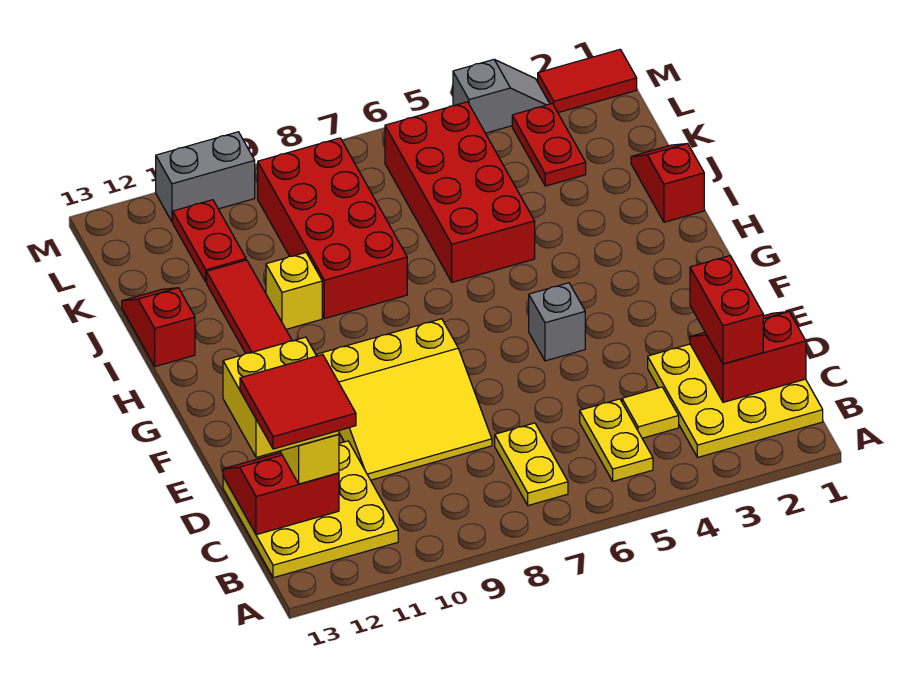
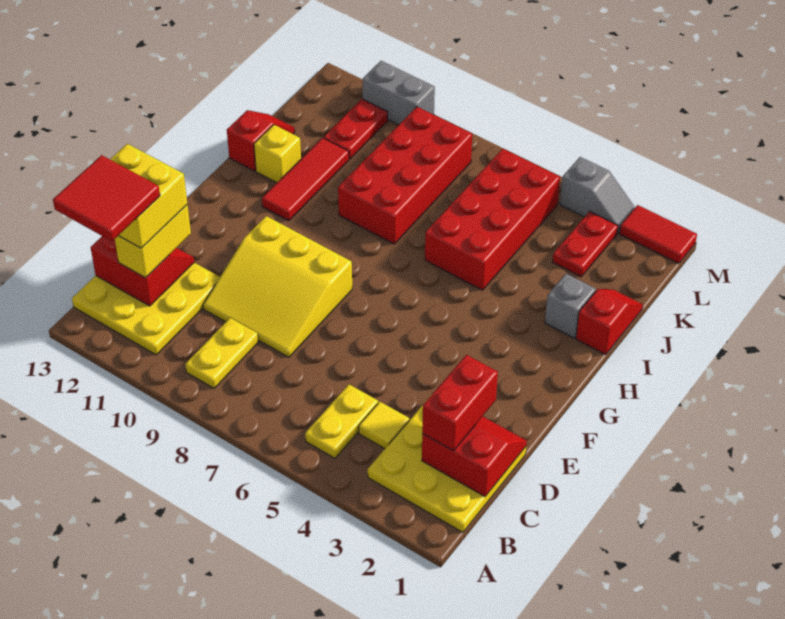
yellow plate B7:C7 level 1 -> yellow plate B9:C9 level 1
grey brick F5 level 1 -> grey brick I2 level 1
yellow brick I10 level 1 -> yellow brick I12 level 1

